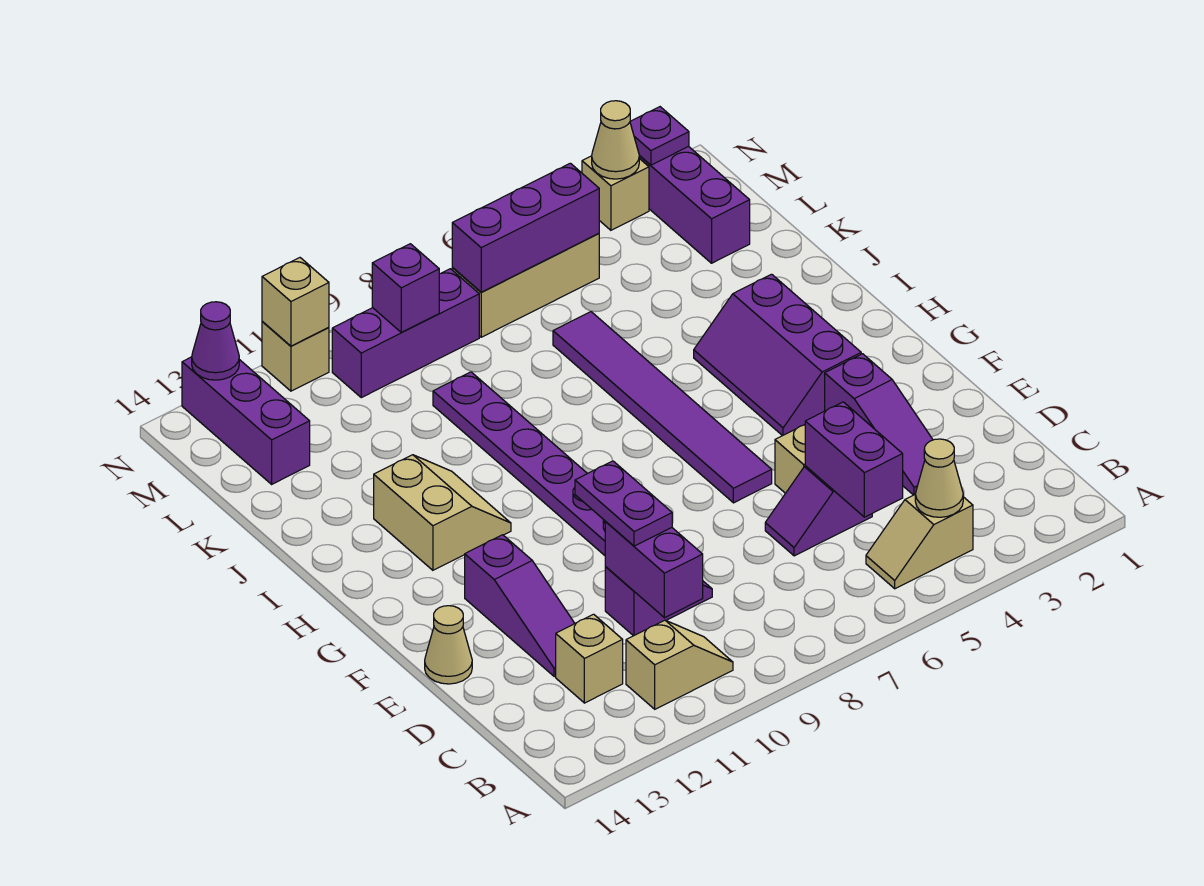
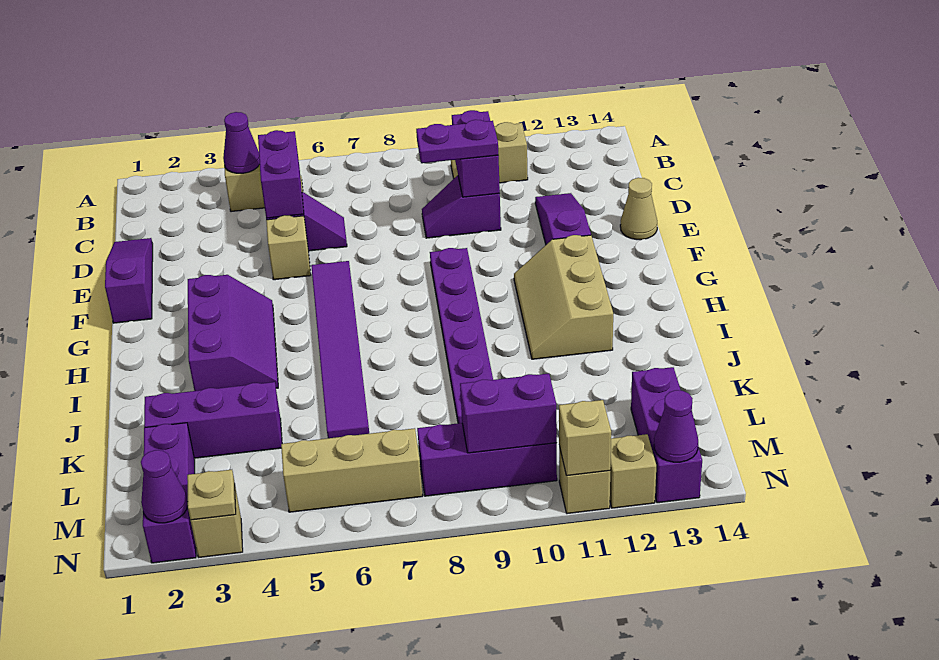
tan cone B4 level 2 -> purple cone B4 level 2
tan brick C12 level 1 -> tan brick N12 level 1
purple slope D3:F3 level 1 top F -> purple slope D1:F1 level 1 top F
purple plate D10:E10 level 3 -> purple plate D9:D10 level 3
tan slope H11:I12 level 1 top 12 -> tan slope G11:I12 level 1 top 12
purple brick M5:M7 level 2 -> purple brick K2:K4 level 1
purple brick M9 level 2 -> purple brick M9:M10 level 2
purple plate N2 level 2 -> purple cone N2 level 2
tan cone N3 level 2 -> tan plate N3 level 2

